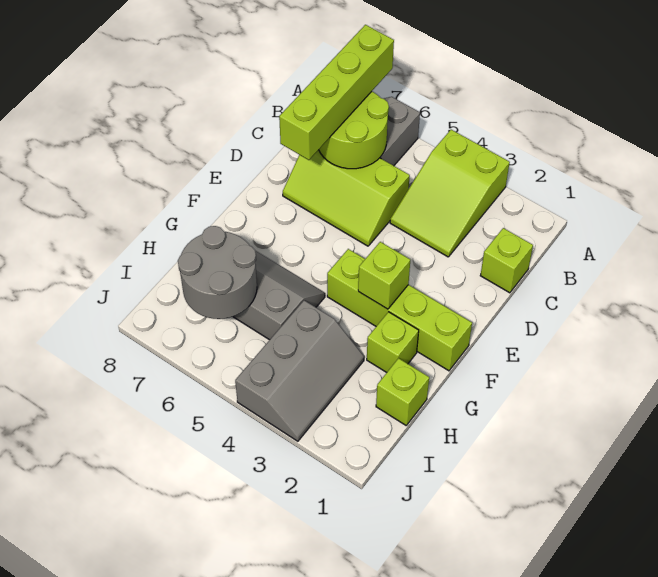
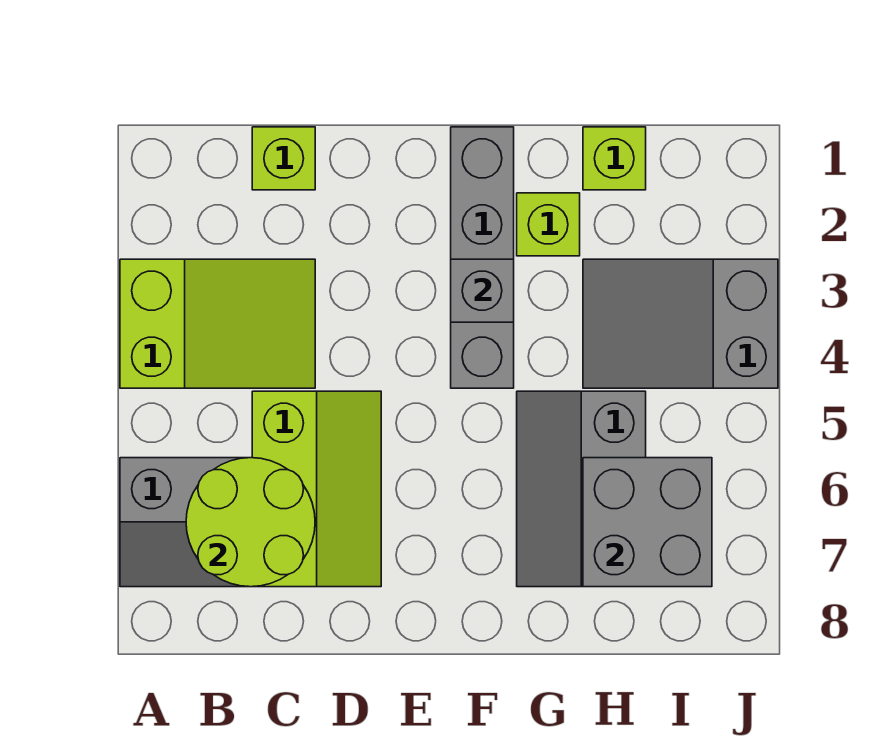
lime brick A7:D7 level 3 -> none
lime brick F1:F4 level 1 -> grey brick F1:F4 level 1
lime brick F3 level 2 -> grey brick F3 level 2
grey slope H3:J4 level 1 top 4 -> grey slope H3:J4 level 1 top J
grey round brick H6:I7 level 2 -> grey brick H6:I7 level 2

